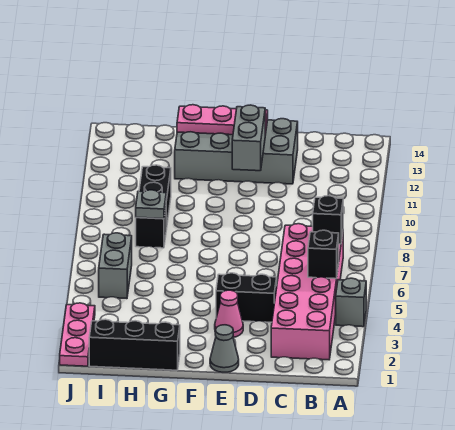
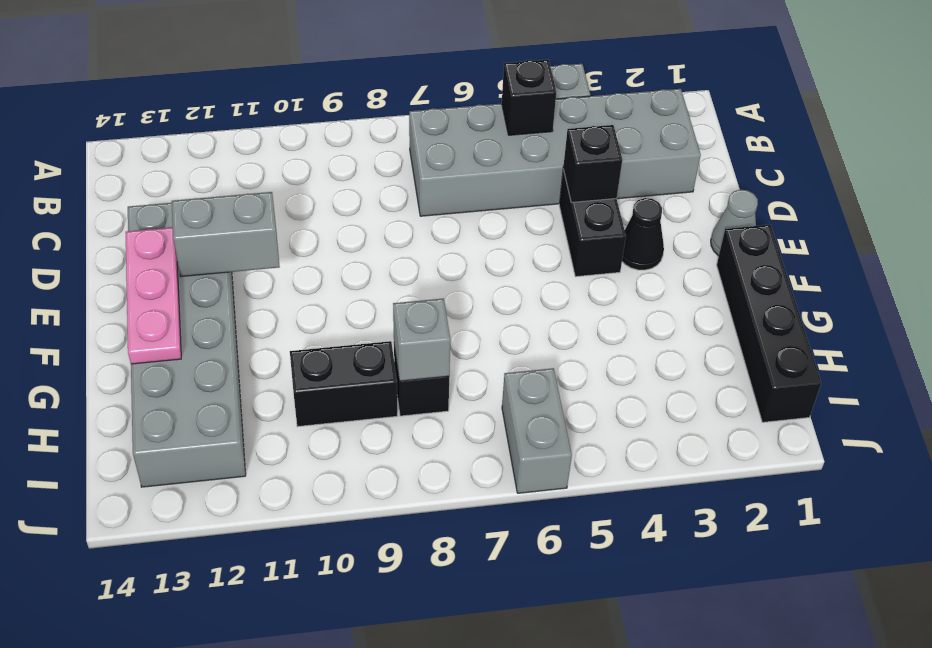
pink brick B2:C7 level 1 -> grey brick B2:C7 level 1
black brick B7 level 2 -> black brick D4 level 2
grey brick D12:G13 level 1 -> grey brick D12:I13 level 1
pink cone E3 level 1 -> black cone E3 level 1
black brick G1:I1 level 1 -> black brick F1:I1 level 1
grey plate H8 level 2 -> grey brick H8 level 2
grey brick I5:I6 level 1 -> grey brick I6:J6 level 1
pink plate J1:J3 level 1 -> none

